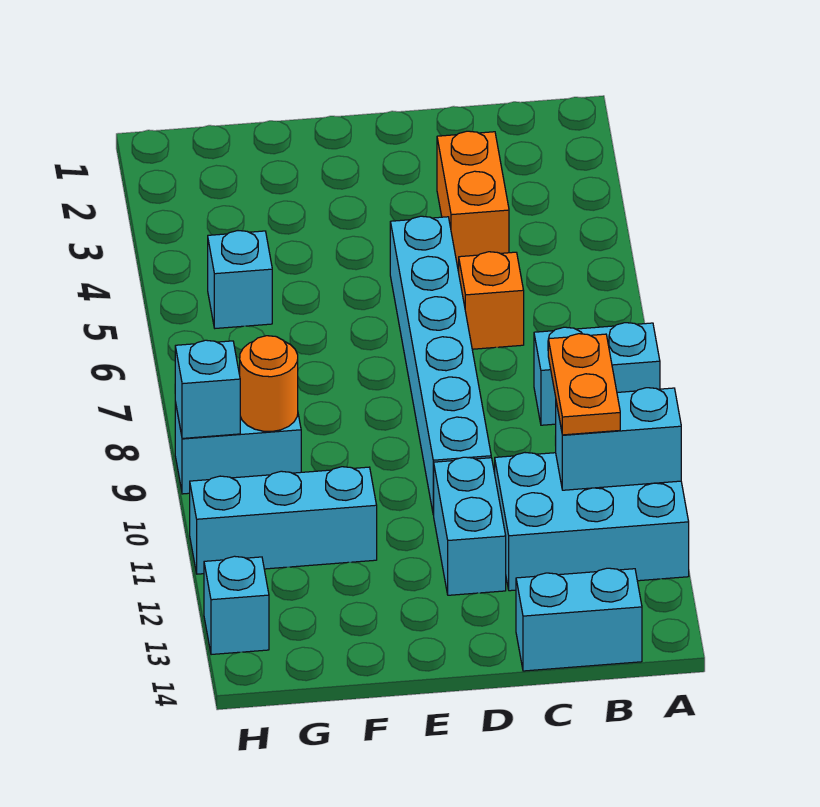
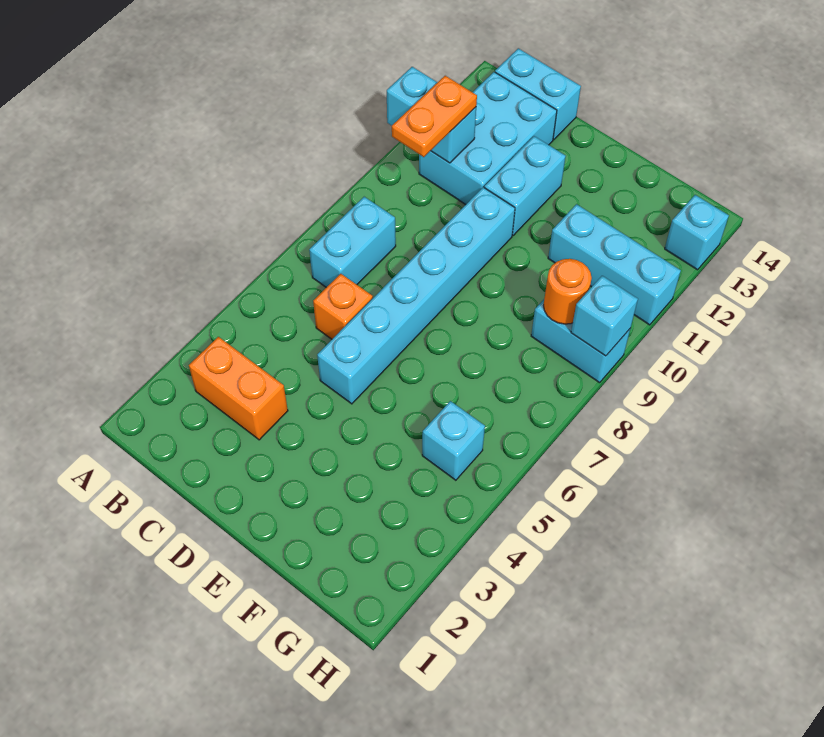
cyan brick A8:B8 level 1 -> cyan brick B7:B8 level 1
cyan brick A11:C12 level 1 -> cyan brick B11:C13 level 1
orange brick C3:C4 level 1 -> orange brick B3:C3 level 1

